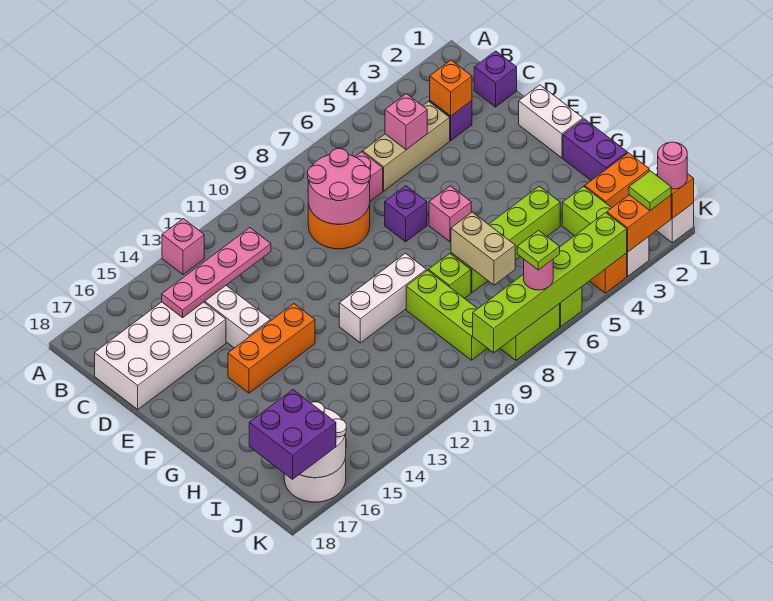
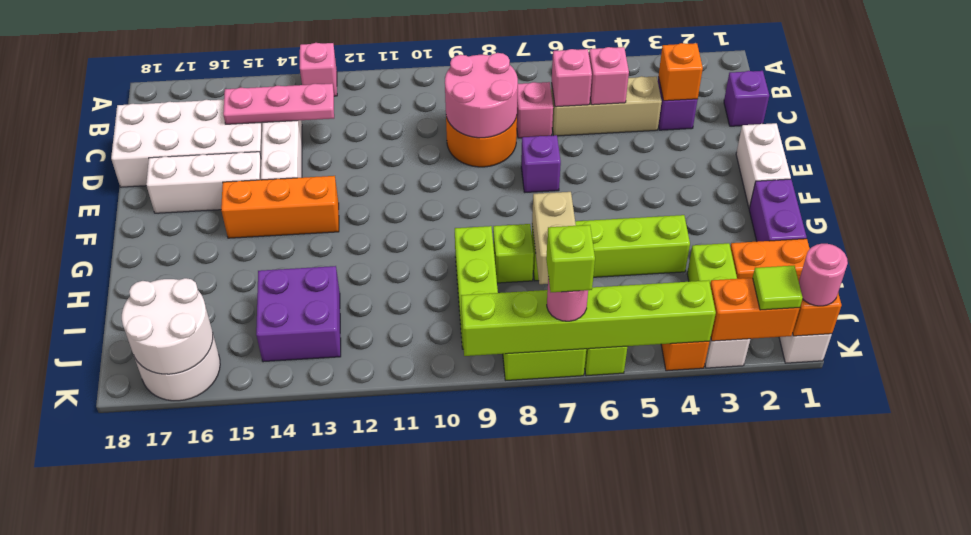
pink plate C12:C15 level 2 -> pink plate C13:C15 level 2
pink brick F6 level 1 -> pink brick C6 level 2
white brick G9:G11 level 1 -> white brick E15:E17 level 1
purple brick J17:K18 level 3 -> purple brick I13:J14 level 1
lime plate K7 level 4 -> lime brick K7 level 4

